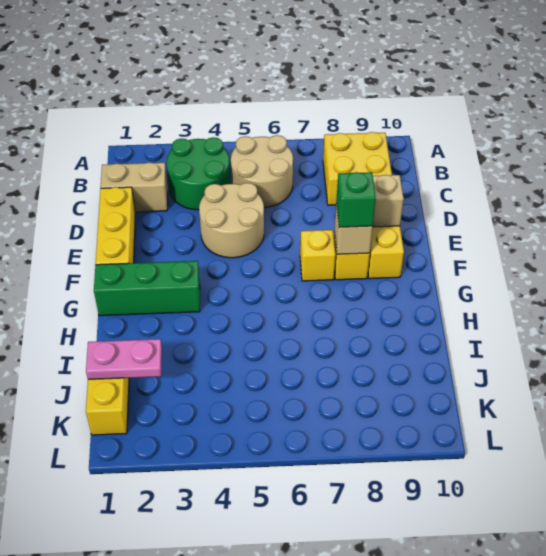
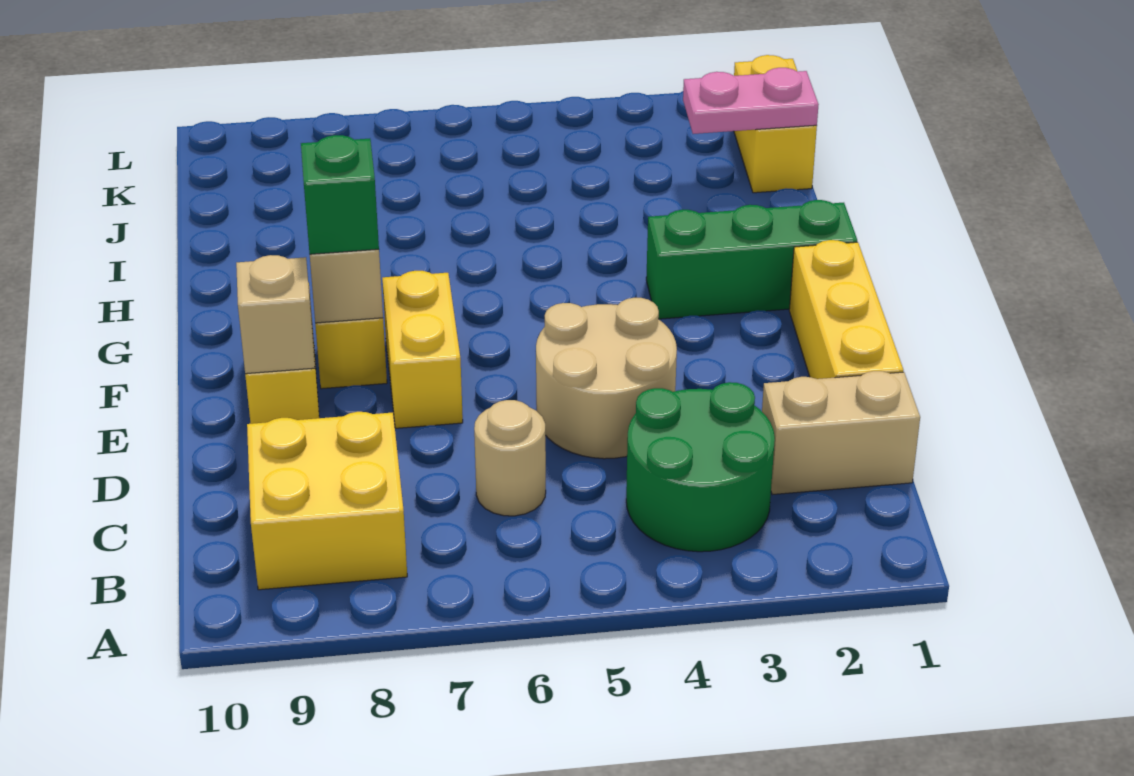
tan round brick B5:C6 level 1 -> tan round brick C6 level 1
yellow brick F7 level 1 -> yellow brick E7:F7 level 1

